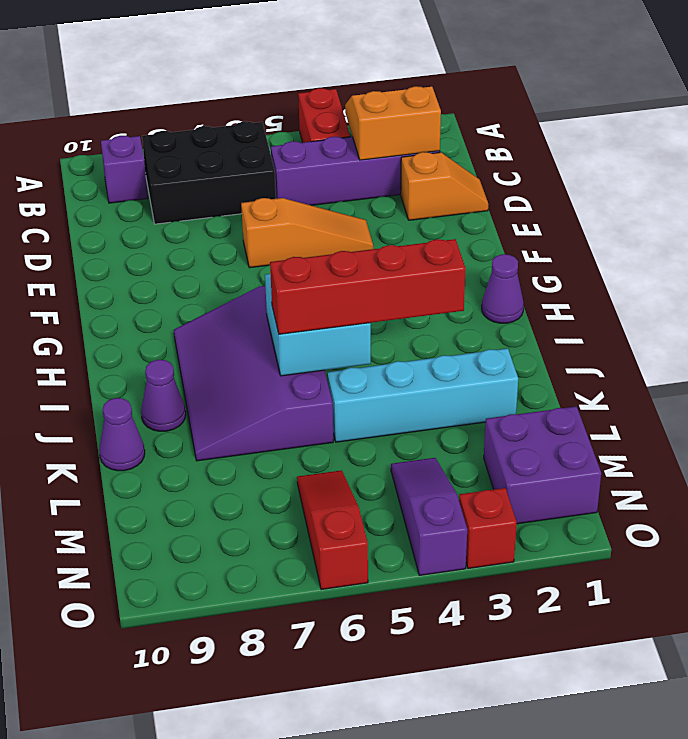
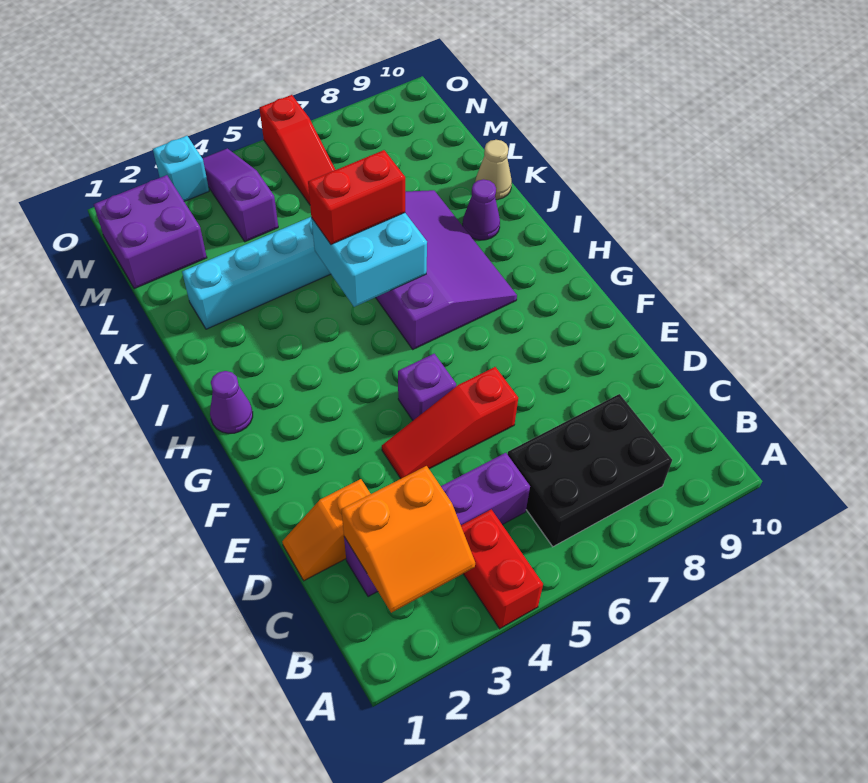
purple brick B9 level 1 -> purple brick F5 level 1
orange slope E4:E6 level 1 top 6 -> red slope E4:E6 level 1 top 6
red brick J3:J6 level 3 -> red brick J5:J6 level 3
purple cone K10 level 1 -> tan cone K10 level 1
purple slope M4:O4 level 1 top O -> purple slope M4:O4 level 1 top M
red brick O3 level 1 -> cyan brick O3 level 1

